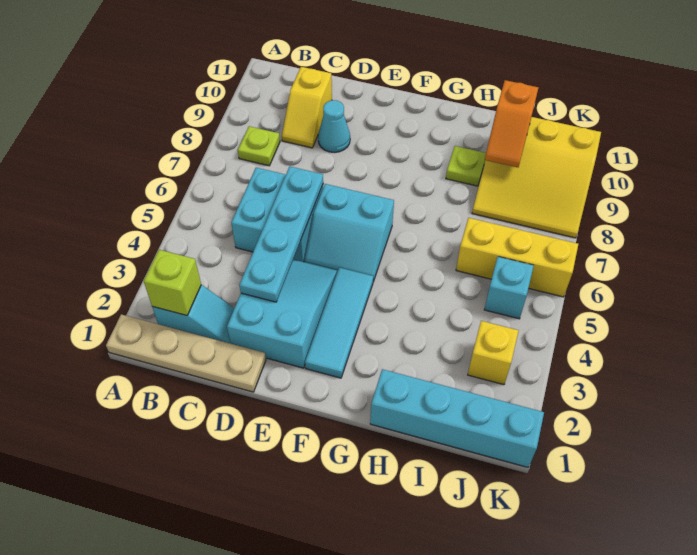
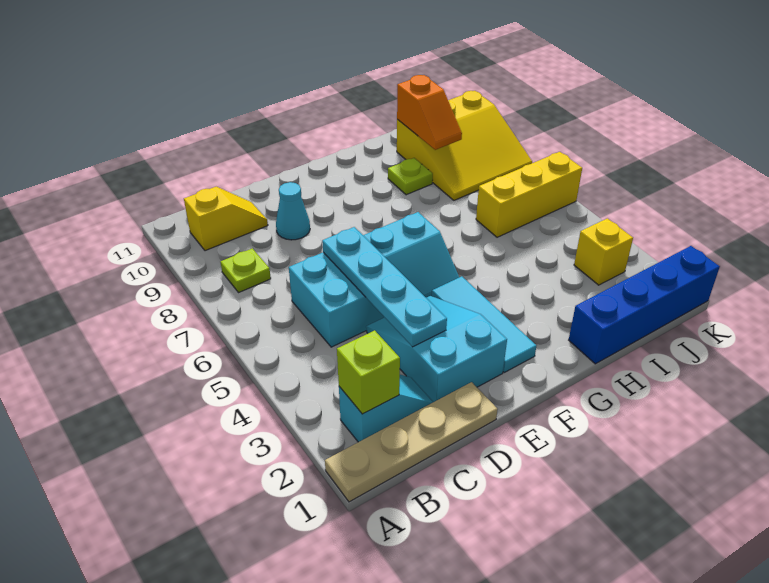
yellow slope C9:C10 level 1 top 10 -> yellow slope B10:C10 level 1 top B
cyan brick H1:K1 level 1 -> blue brick H1:K1 level 1
cyan brick J5 level 1 -> none

